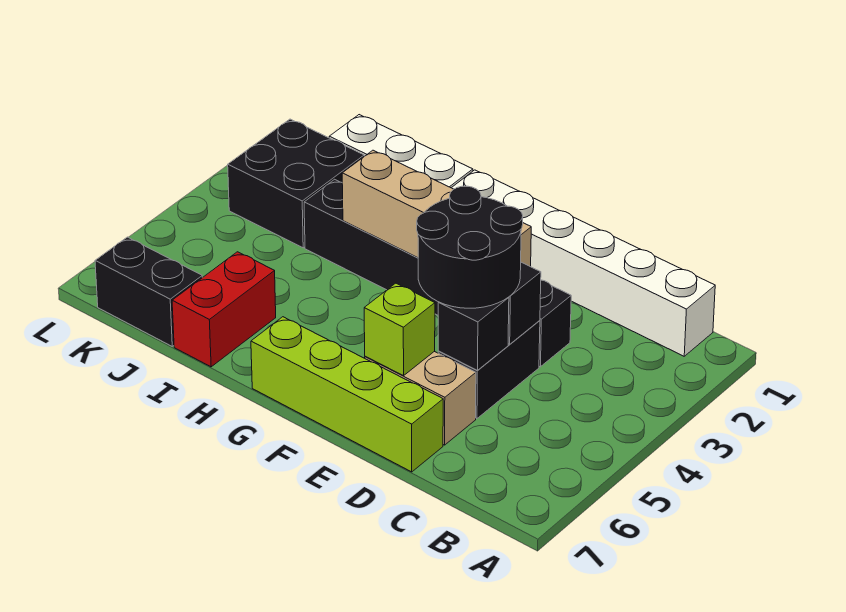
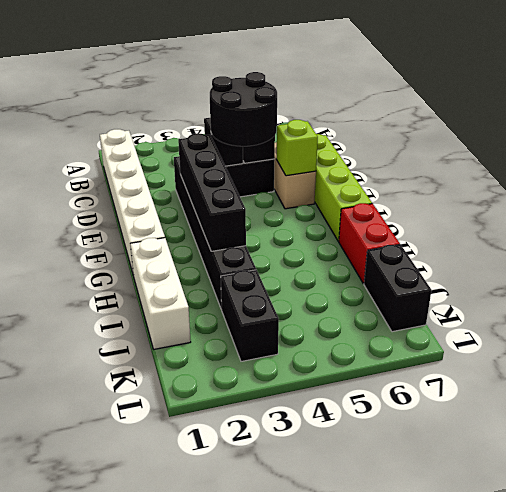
tan brick E3:H3 level 2 -> black brick E3:H3 level 2
red brick I6:I7 level 1 -> red brick H7:I7 level 1
black brick J2:K3 level 1 -> black brick J3:K3 level 1

